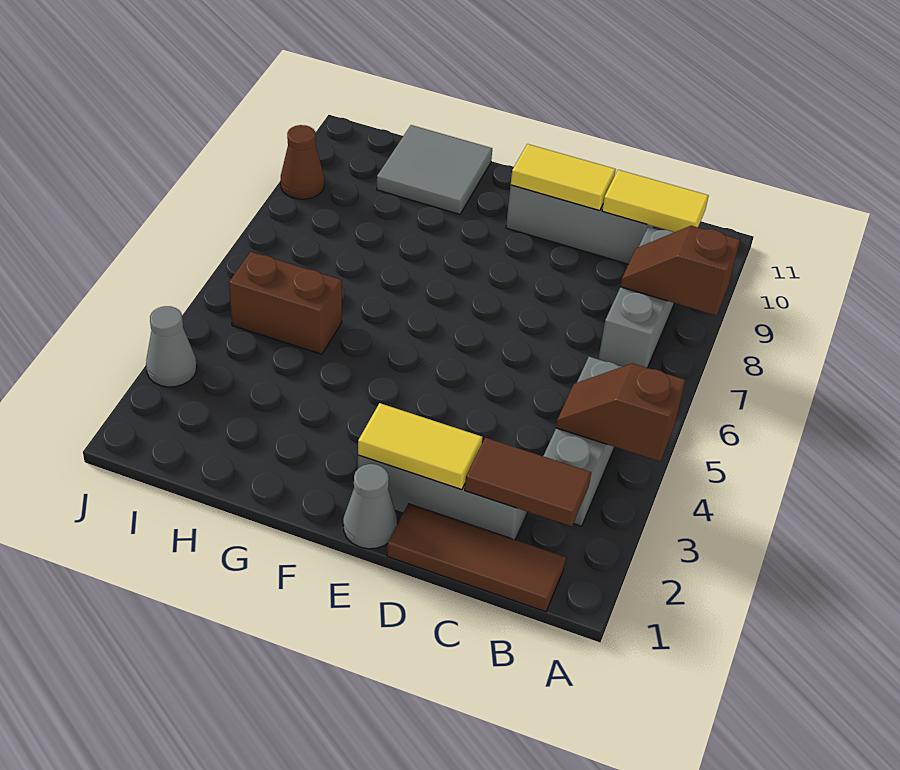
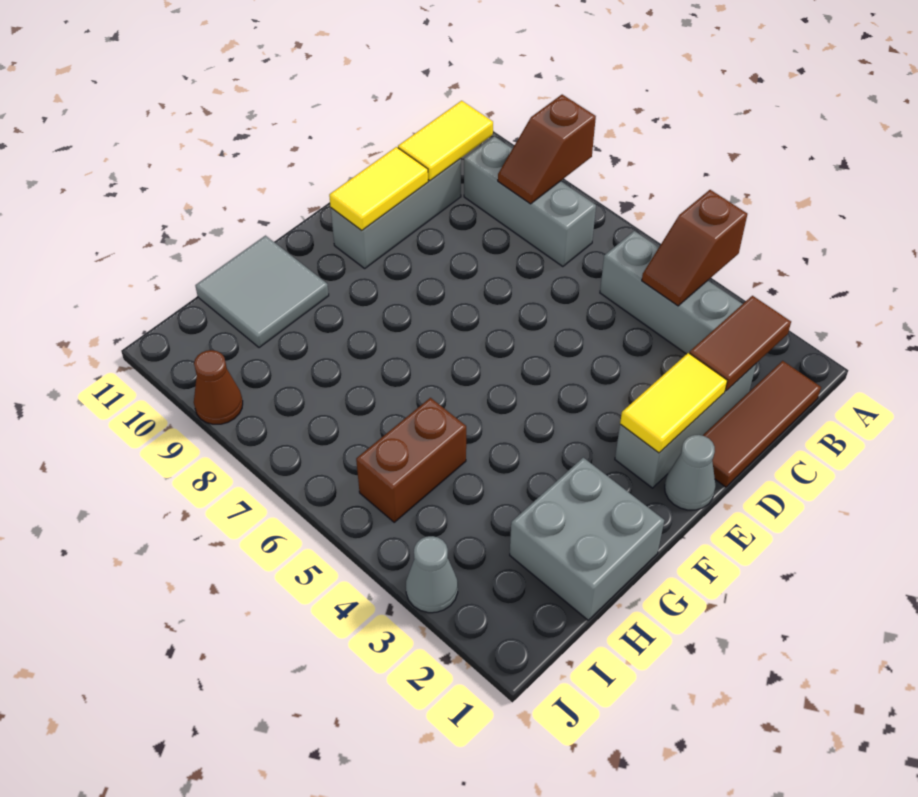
none -> grey brick G1:H2 level 1

